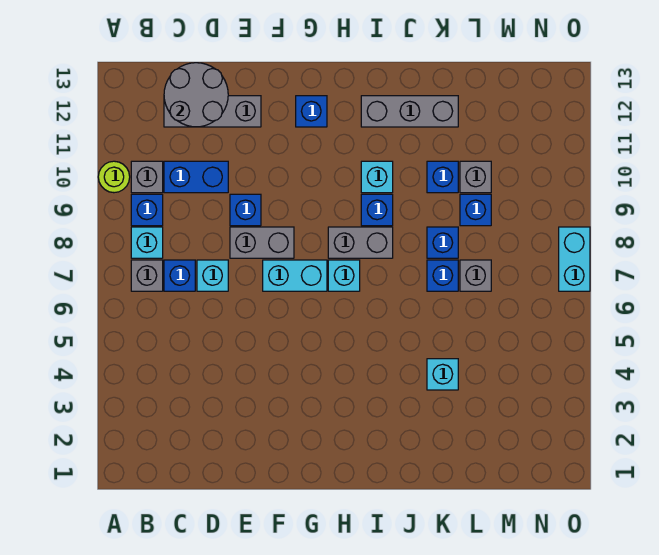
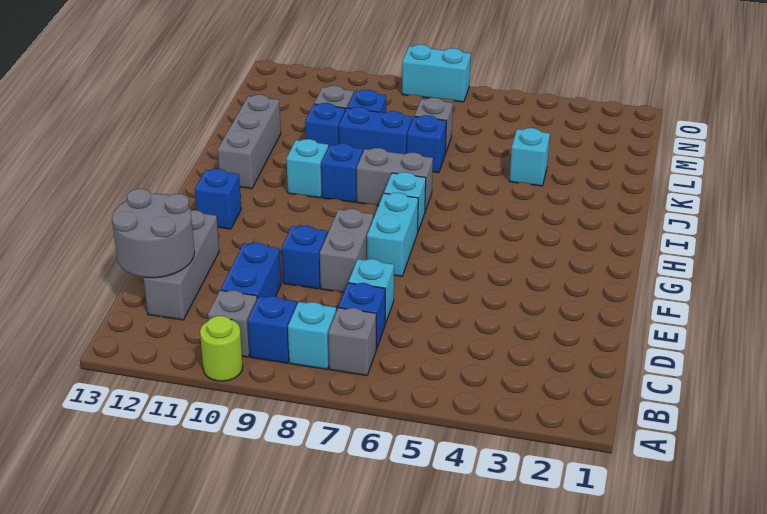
grey brick H8:I8 level 1 -> grey brick I7:I8 level 1
blue brick K8 level 1 -> blue brick K8:K9 level 1

